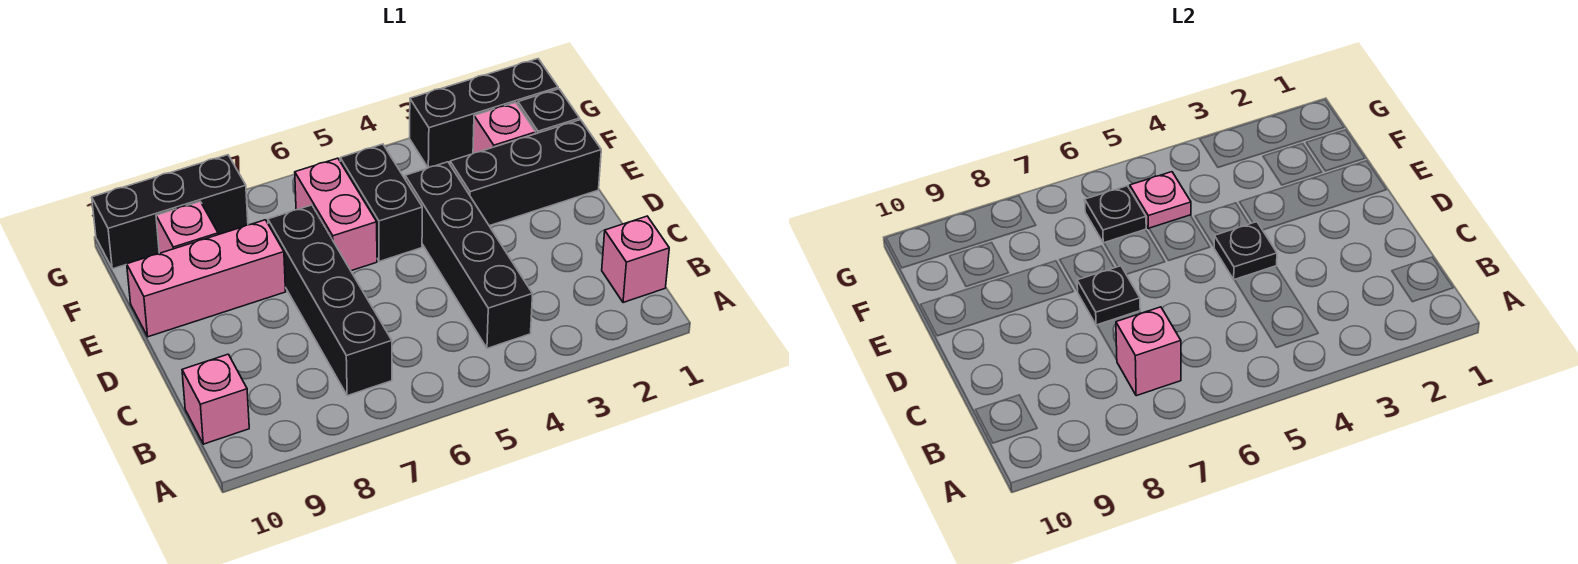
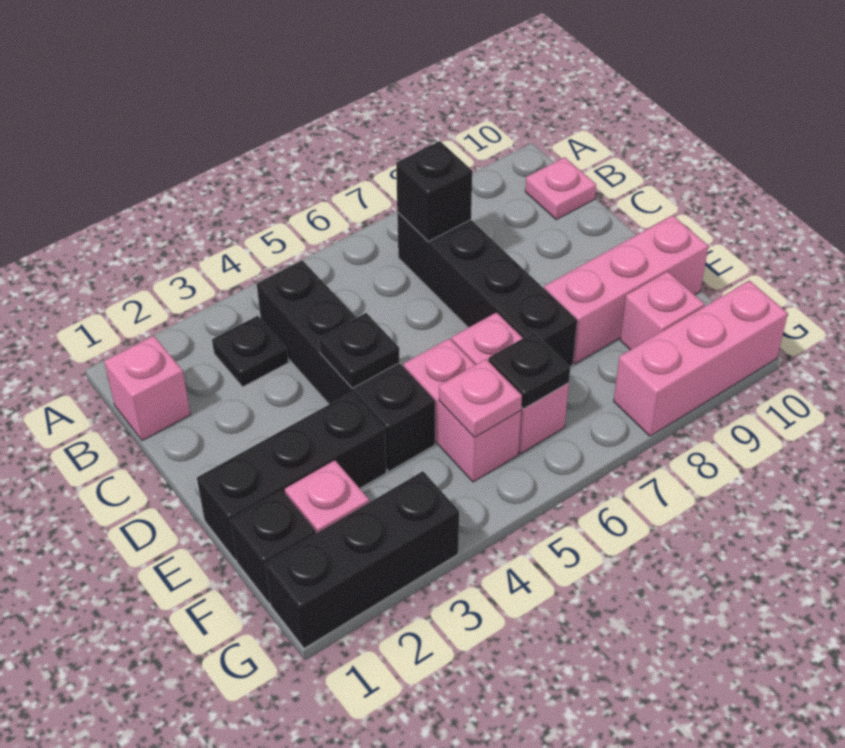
pink brick B7 level 2 -> black brick B7 level 2
pink brick B10 level 1 -> pink plate B10 level 1
black plate D7 level 2 -> black plate B3 level 1
black brick E5:F5 level 1 -> pink brick E5:F5 level 1
black brick G8:G10 level 1 -> pink brick G8:G10 level 1

